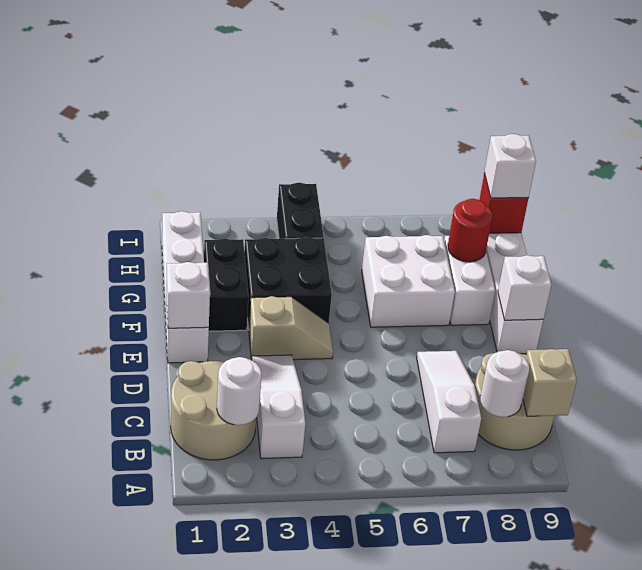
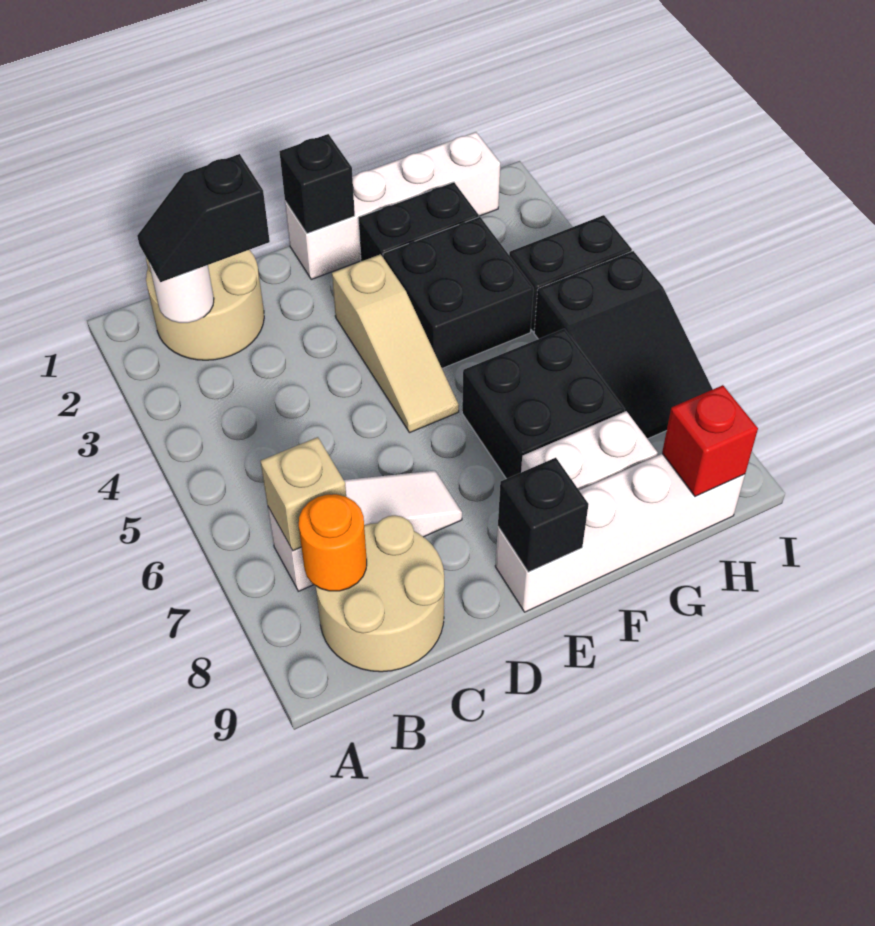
none -> black slope B2:C2 level 3 top C
white slope B3:D3 level 1 top B -> none
white round brick B8 level 2 -> orange round brick B8 level 2
tan brick B9 level 2 -> tan brick B7 level 2
white brick E1 level 2 -> black brick E1 level 2
tan slope E3:E4 level 1 top 3 -> tan slope E3:E5 level 1 top 3
white brick E9 level 2 -> black brick E9 level 2
white brick F6:G7 level 1 -> black brick F6:G7 level 1
red round brick G8 level 2 -> none
none -> black slope H5:I7 level 1 top 5
white brick H9 level 3 -> none

